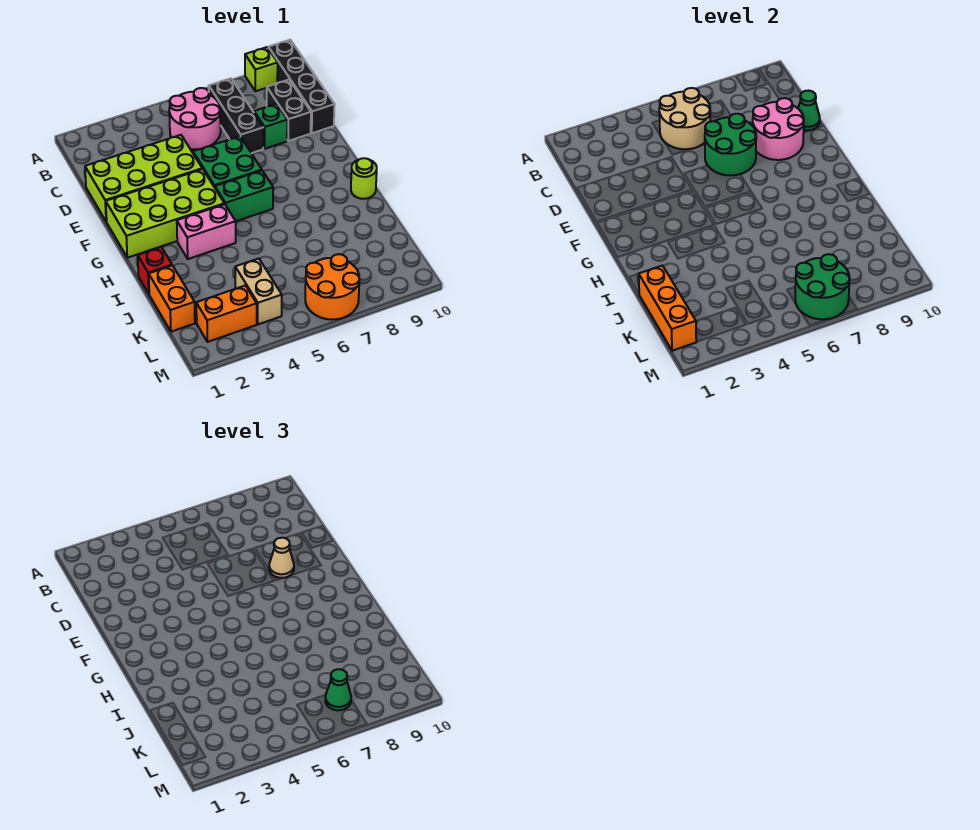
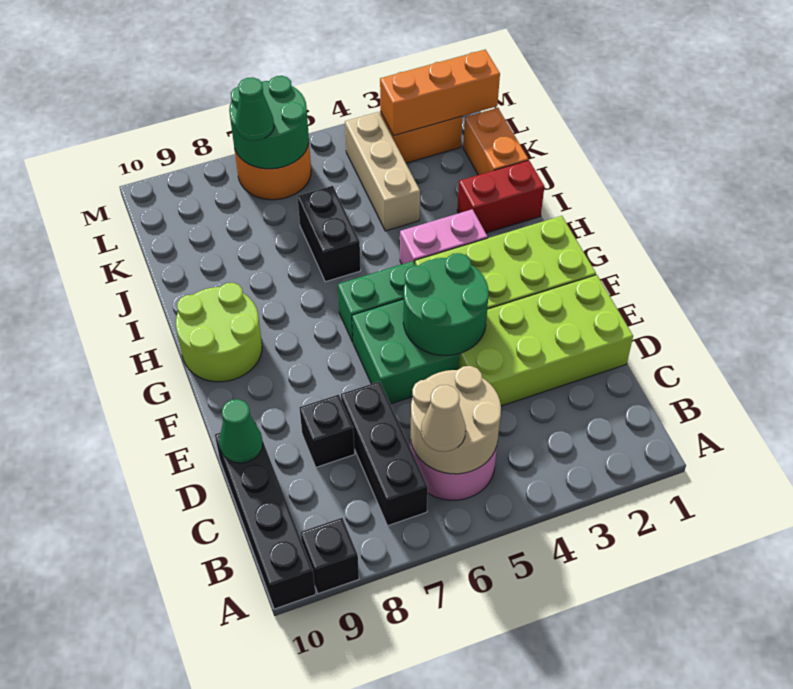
lime brick A9 level 1 -> black brick A9 level 1
black brick C9:D9 level 1 -> black brick I6:J6 level 1
green round brick D6:E7 level 2 -> green round brick E4:F5 level 2
green brick D8 level 1 -> black brick D8 level 1
pink round brick D8:E9 level 2 -> none
tan cone E8 level 3 -> tan cone B6 level 3
lime round brick H10 level 1 -> lime round brick G9:H10 level 1
red brick I1 level 1 -> red brick I1:I2 level 1
orange brick J1:L1 level 2 -> orange brick L1:L3 level 2
tan brick K4:L4 level 1 -> tan brick J4:L4 level 1

